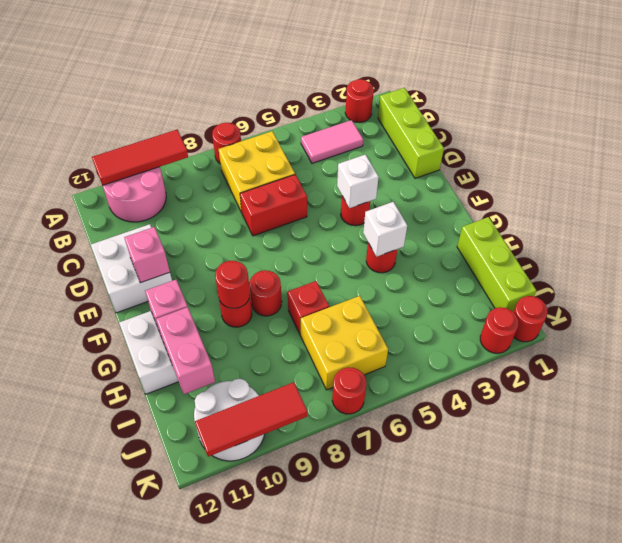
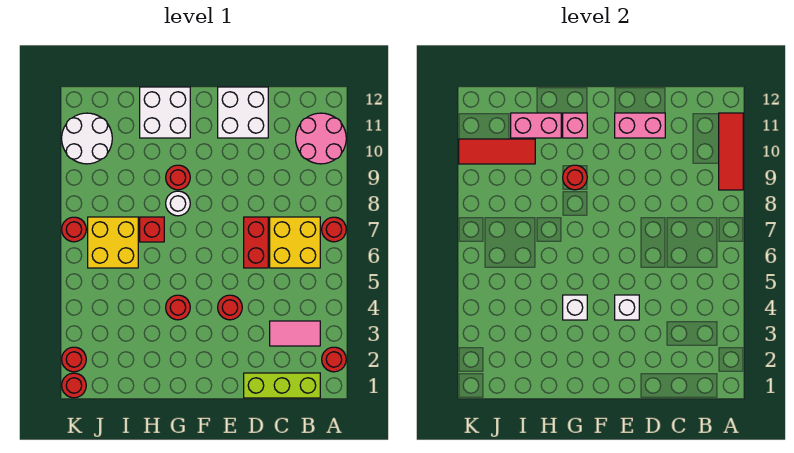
pink tile B3:B4 level 1 -> pink tile B3:C3 level 1
pink brick E11 level 2 -> pink brick D11:E11 level 2
red round brick G8 level 1 -> white round brick G8 level 1
lime brick H1:J1 level 1 -> none
red tile K9:K11 level 2 -> red tile I10:K10 level 2

